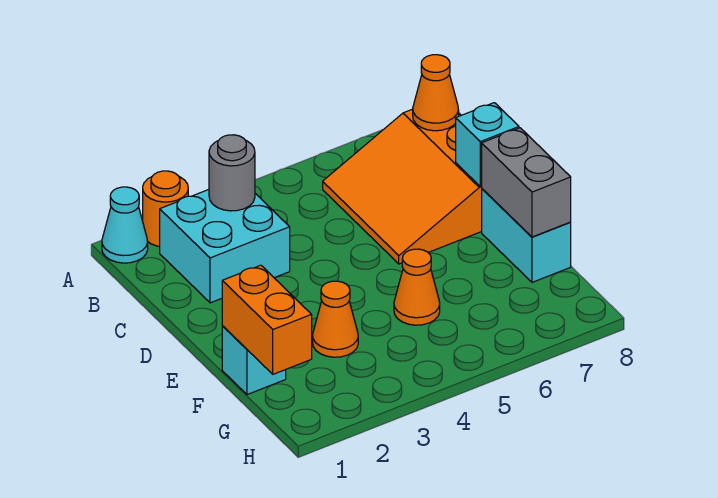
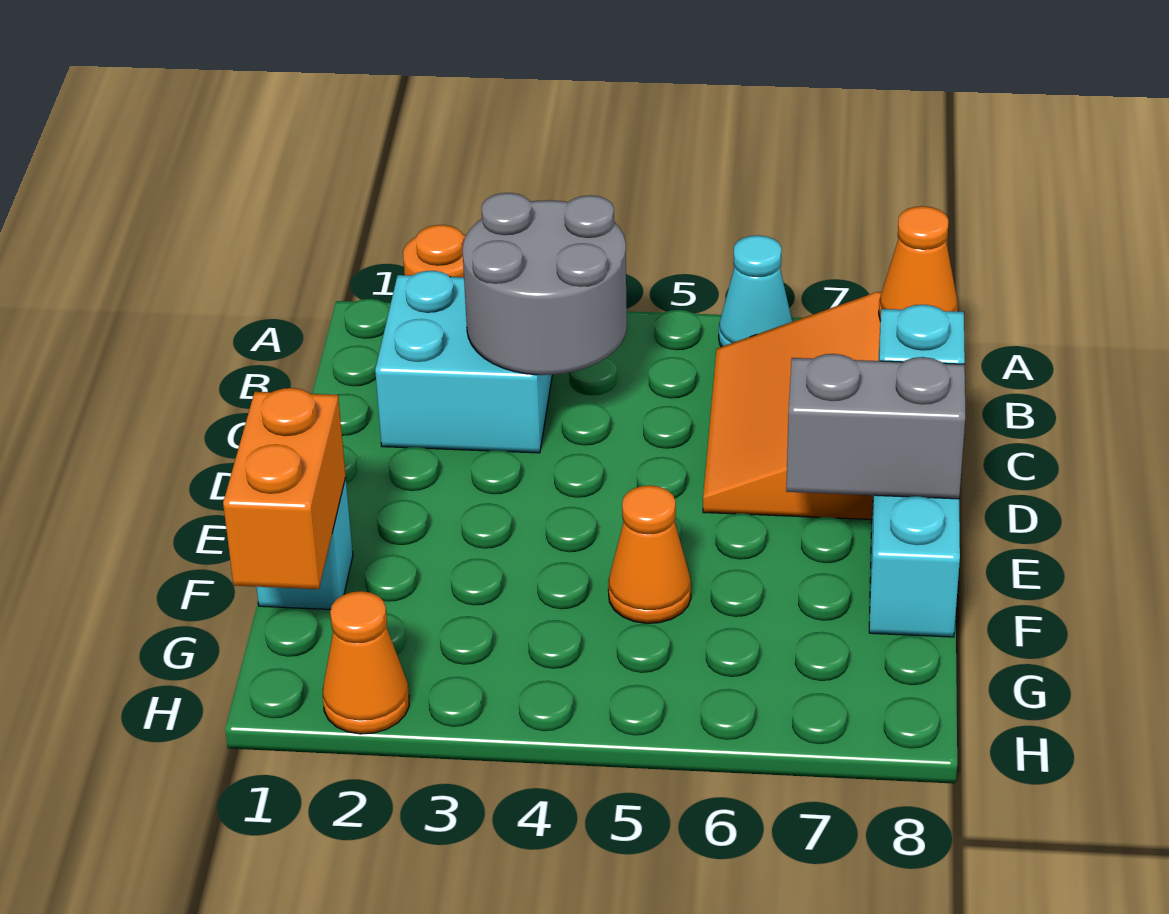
cyan cone A1 level 1 -> cyan cone A6 level 1
grey round brick B3 level 2 -> grey round brick B3:C4 level 2
grey brick E8:F8 level 2 -> grey brick E7:E8 level 2
orange cone F3 level 1 -> orange cone H2 level 1

